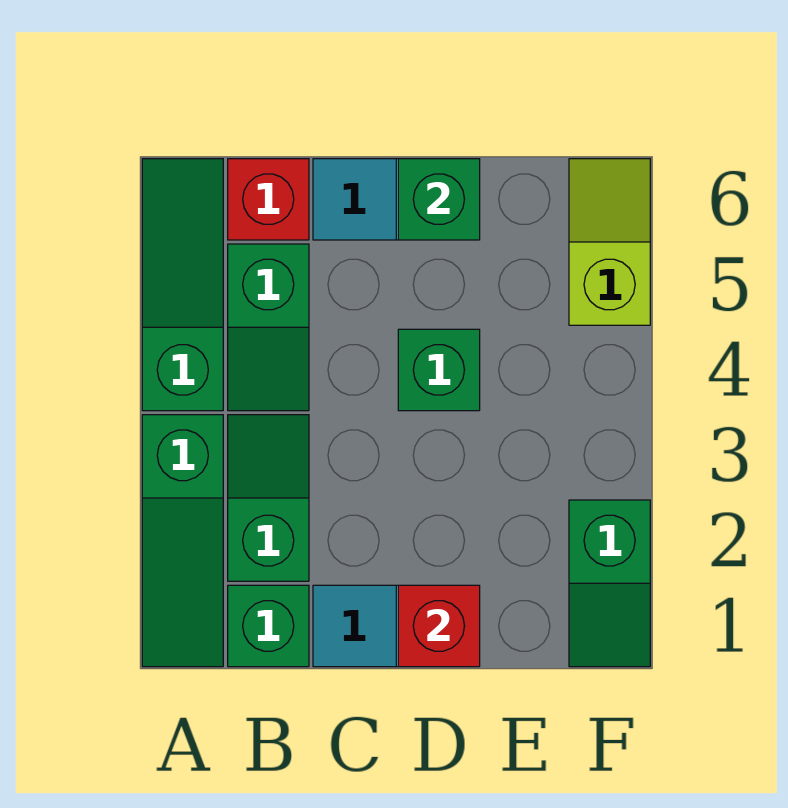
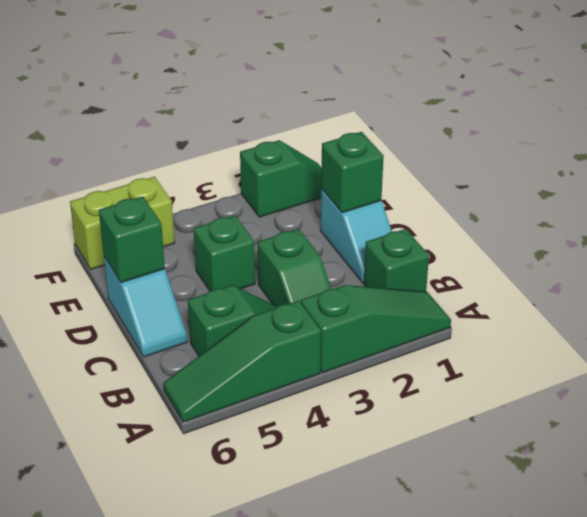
green slope B2:B3 level 1 top 2 -> green slope B3:C3 level 1 top C
red brick B6 level 1 -> none
red brick D1 level 2 -> green brick D1 level 2
lime slope F5:F6 level 1 top 5 -> lime brick F5:F6 level 1

